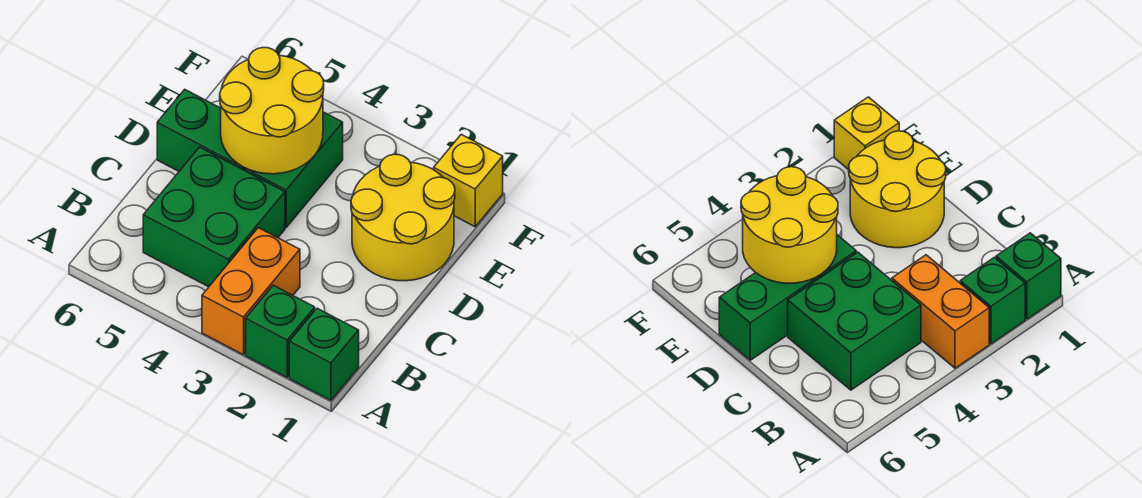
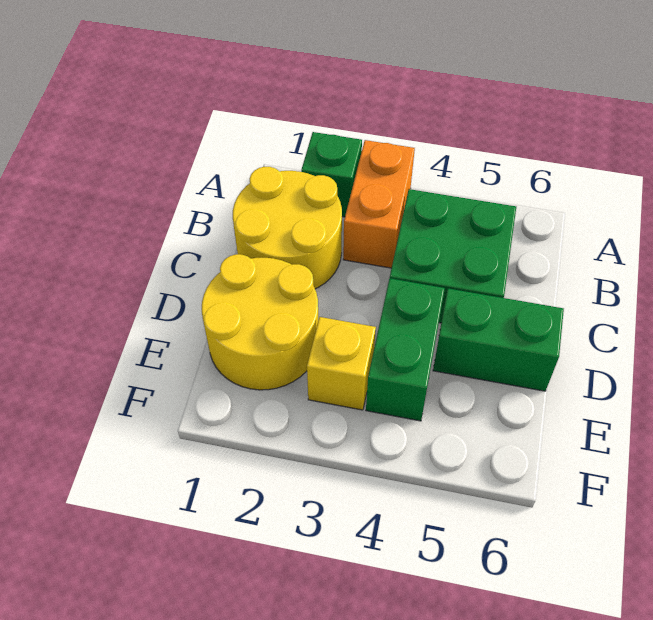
green brick A1 level 1 -> none
yellow round brick D4:E5 level 2 -> yellow round brick B1:C2 level 1
yellow brick F1 level 1 -> yellow brick E3 level 1

